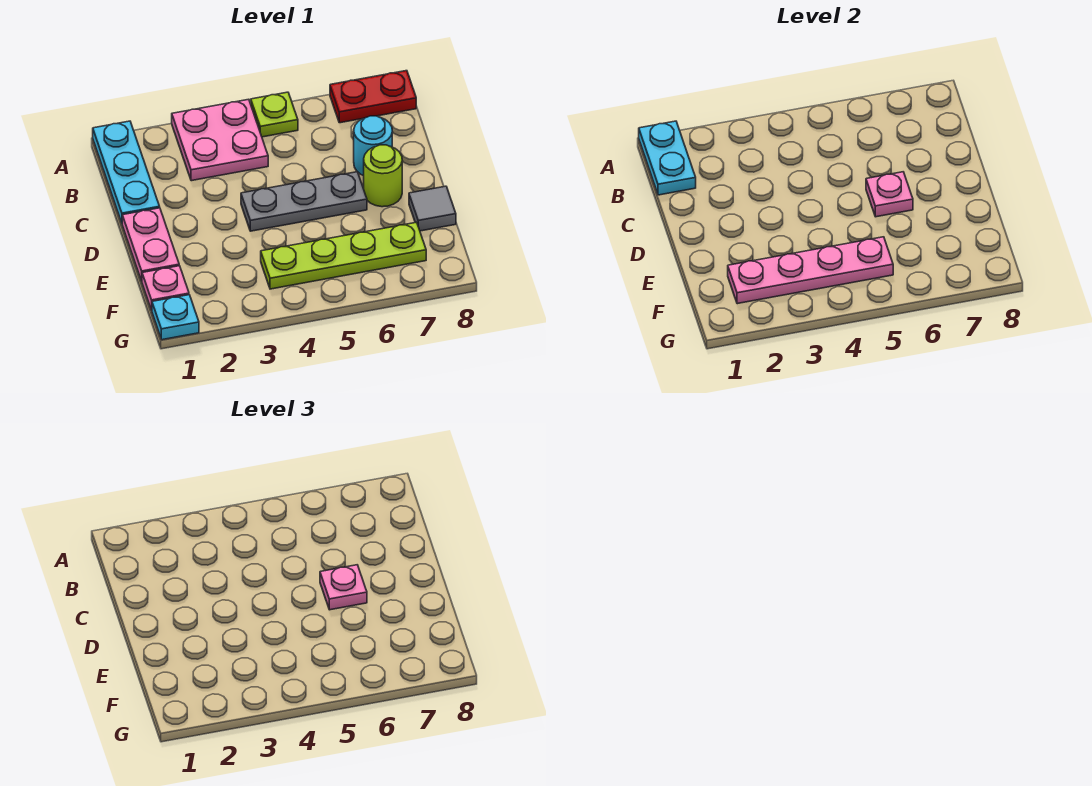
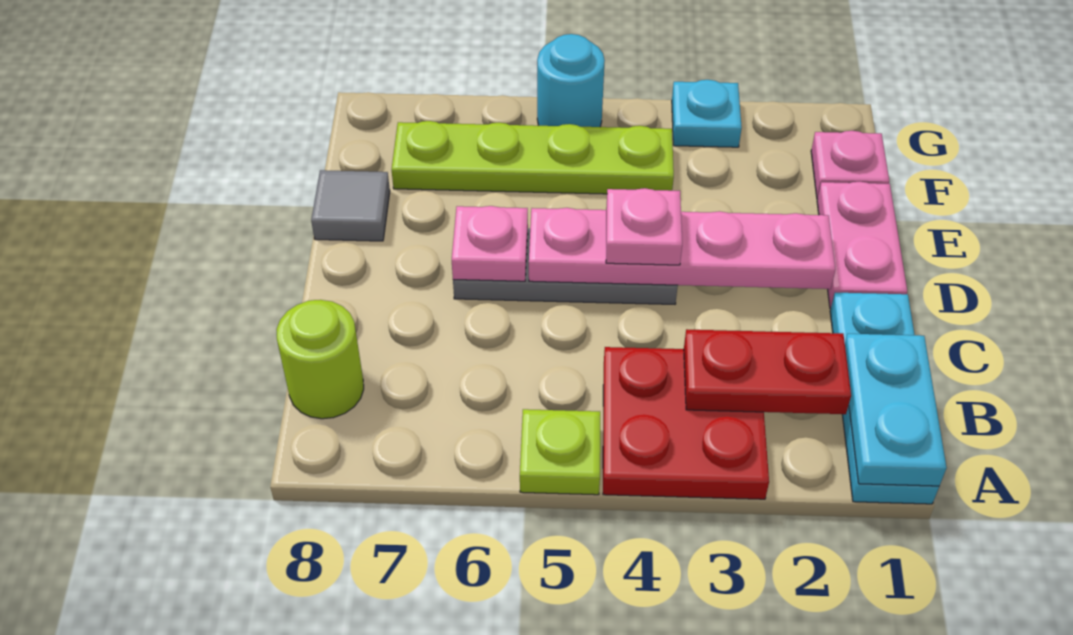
pink plate A3:B4 level 1 -> red plate A3:B4 level 1
red plate A7:A8 level 1 -> red plate B2:B3 level 2
cyan round brick C7 level 1 -> cyan round brick G5 level 1
pink plate D6 level 3 -> pink plate D4 level 3
lime round brick D7 level 1 -> lime round brick B8 level 1
pink plate F2:F5 level 2 -> pink plate D2:D5 level 2
cyan plate G1 level 1 -> cyan plate G3 level 1

